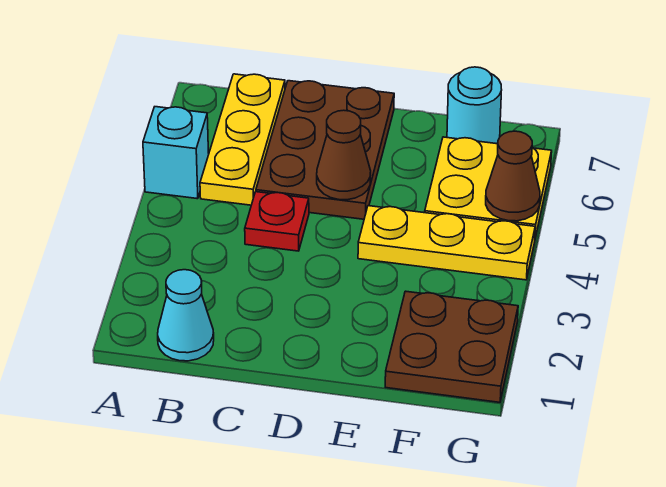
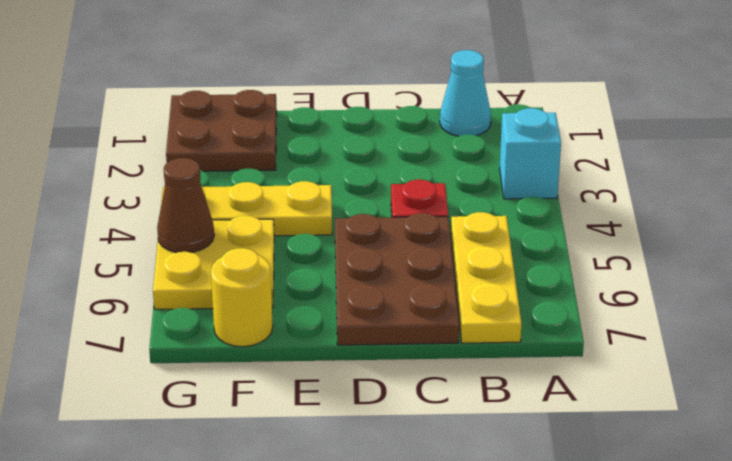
cyan brick A5 level 1 -> cyan brick A3 level 1
brown cone D5 level 2 -> none
cyan round brick F7 level 1 -> yellow round brick F7 level 1

